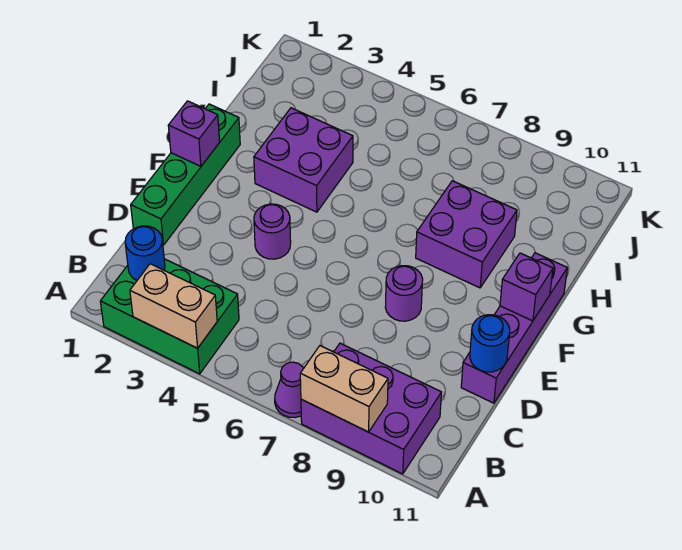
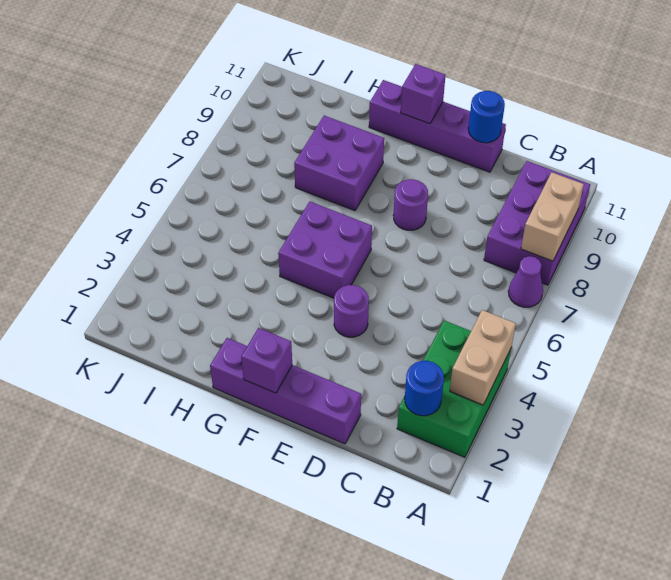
green brick D1:G1 level 1 -> purple brick D1:G1 level 1
purple brick G3:H4 level 1 -> purple brick F5:G6 level 1

